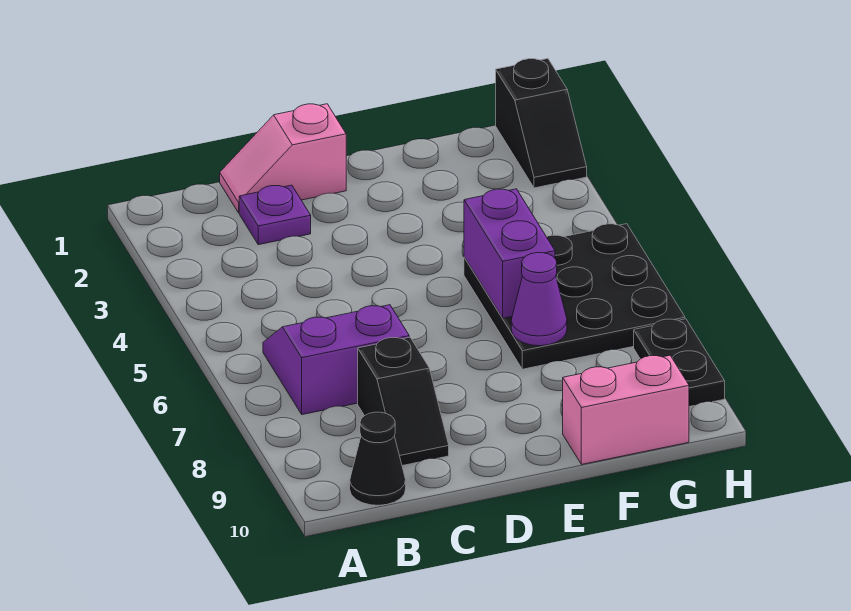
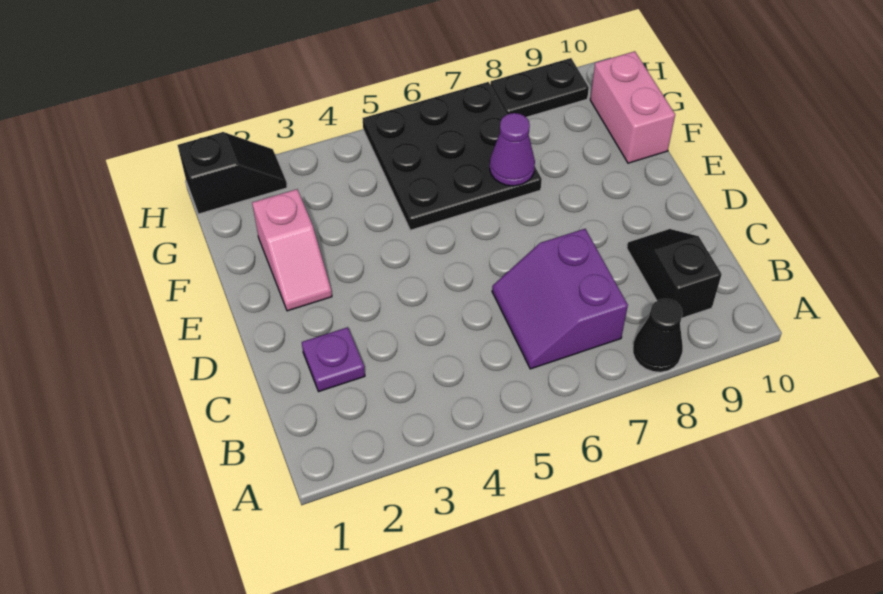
black cone B10 level 1 -> black cone A8 level 1
pink slope C1:D1 level 1 top D -> pink slope E2:F2 level 1 top F
black slope C8:C9 level 1 top 8 -> black slope B9:C9 level 1 top B
purple brick F5:F6 level 2 -> none

